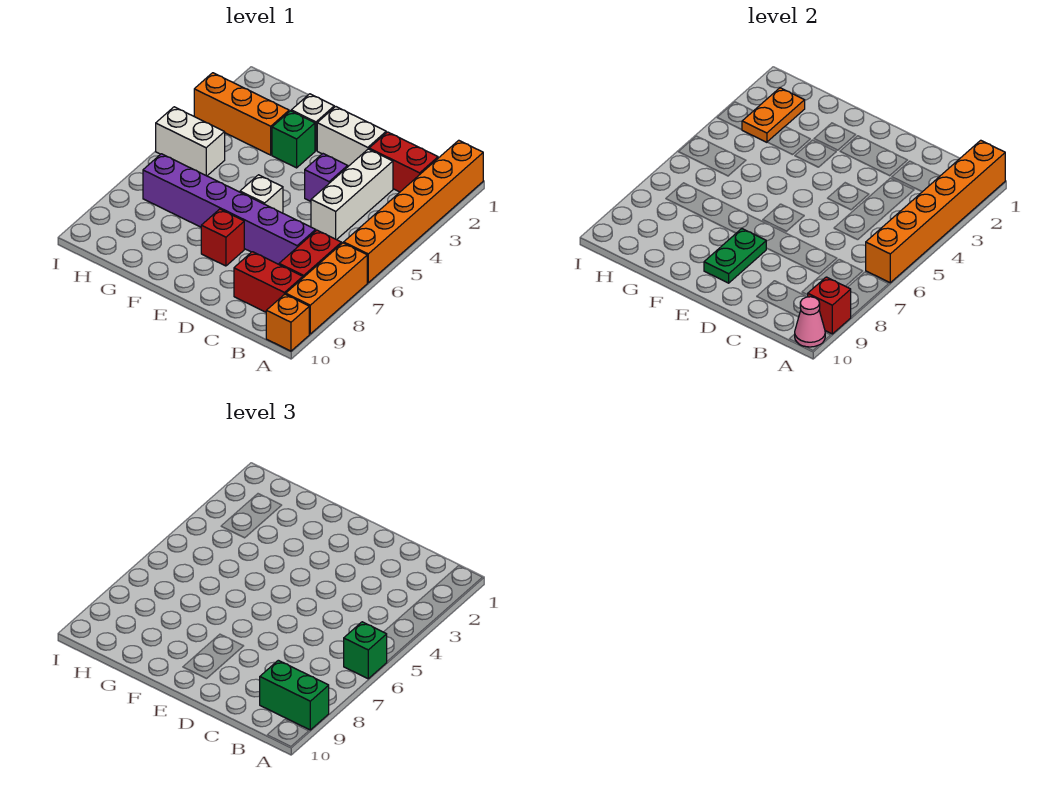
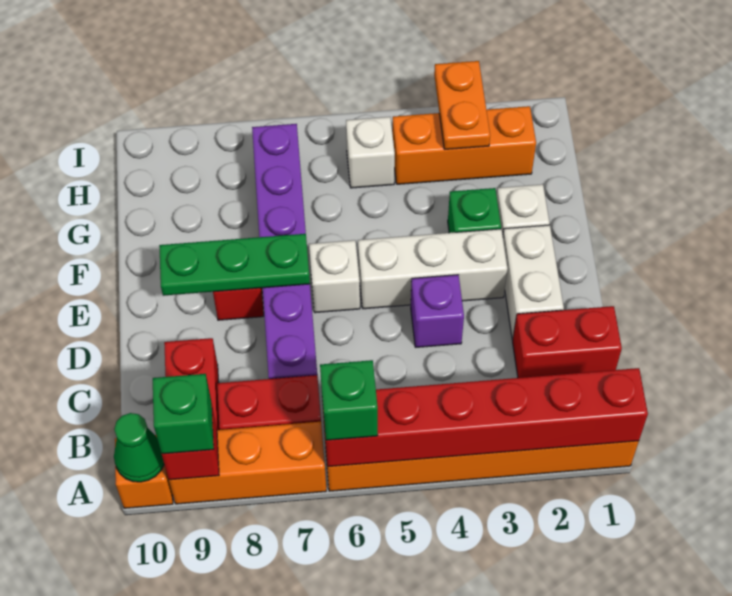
orange brick A1:A6 level 2 -> red brick A1:A6 level 2
green brick A9:B9 level 3 -> green brick A9 level 3
pink cone A10 level 2 -> green cone A10 level 2
red brick B2:C2 level 1 -> red brick C1:C2 level 1
white brick C3:C5 level 1 -> white brick E3:E5 level 1
green plate E8:E9 level 2 -> green plate E7:E9 level 2
orange brick G3:I3 level 1 -> orange brick H2:H4 level 1
orange plate H2:H3 level 2 -> orange plate H3:I3 level 2
white brick H5:I5 level 1 -> white brick H5 level 1

